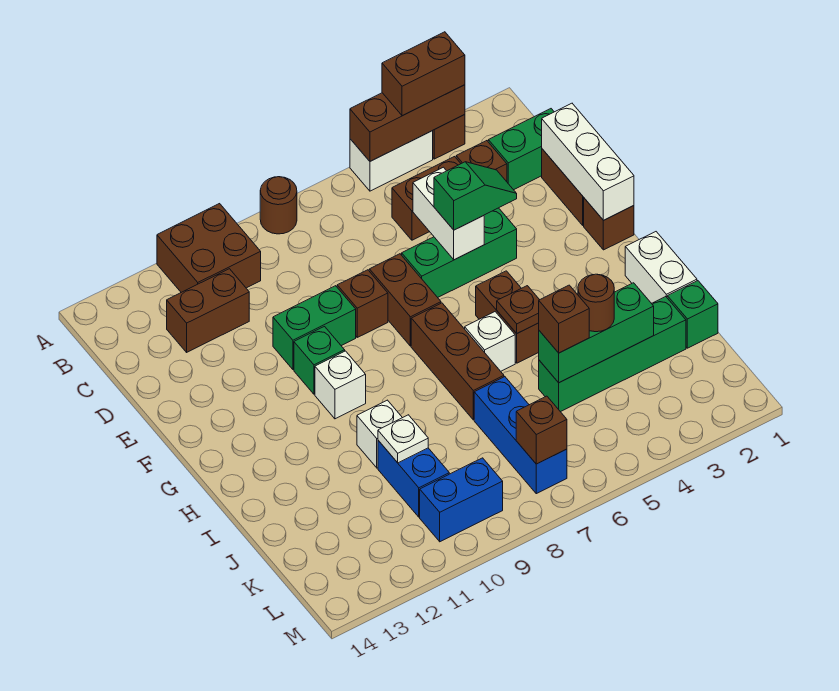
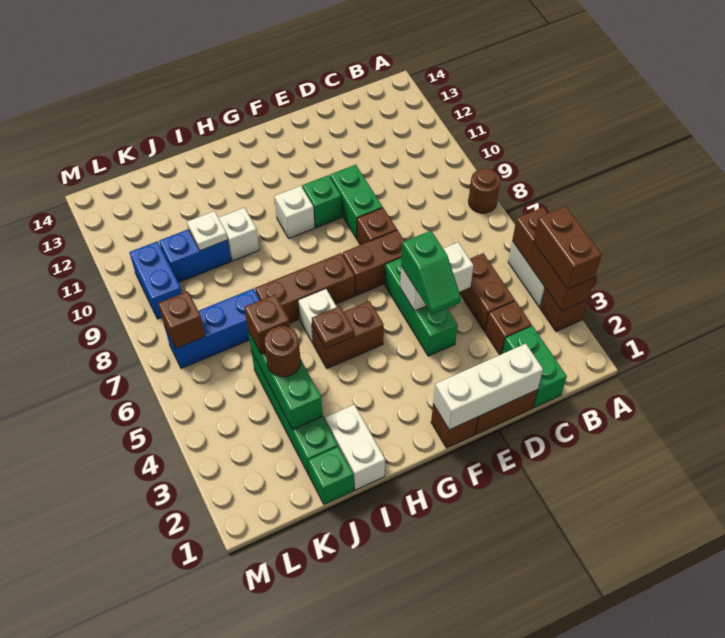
brown brick A10:B11 level 1 -> none
brown brick C11:C12 level 1 -> none
white brick H1:I1 level 1 -> white brick I1:I2 level 1

